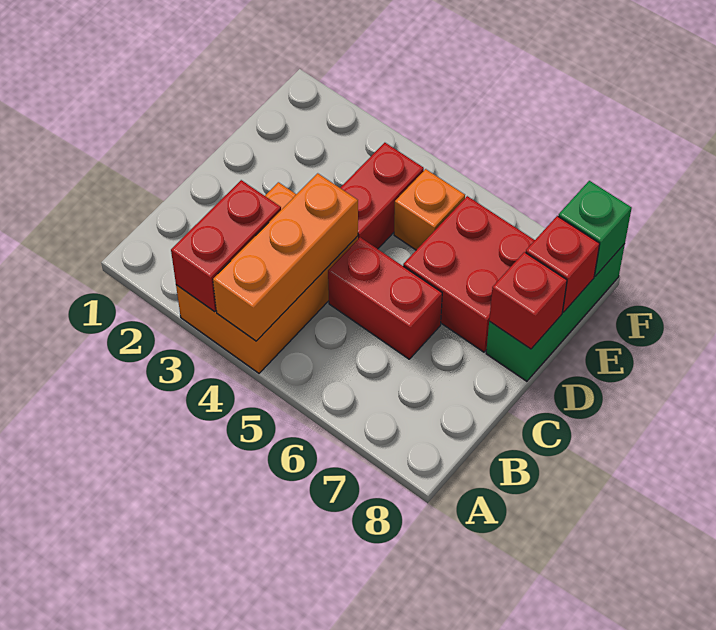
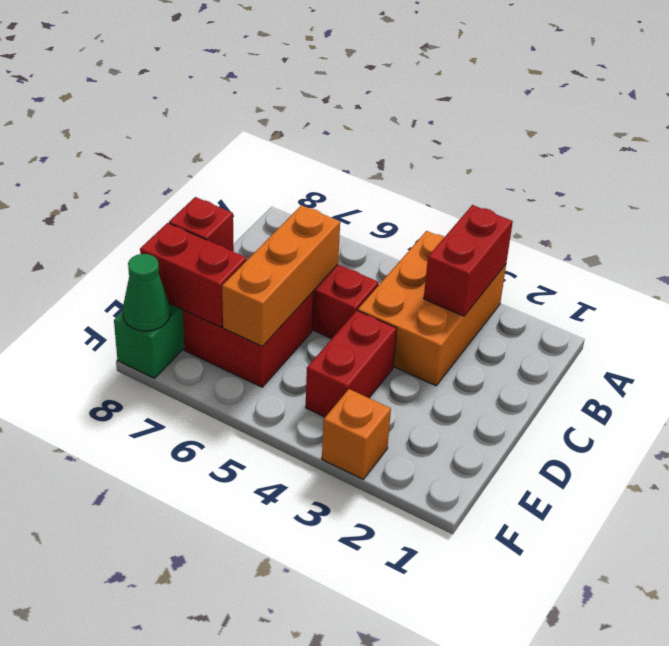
orange brick A4:C4 level 2 -> orange brick C6:E6 level 2
orange brick E5 level 1 -> orange brick F3 level 1
red brick E8 level 2 -> red brick E7:E8 level 2
green brick F8 level 2 -> green cone F8 level 2

